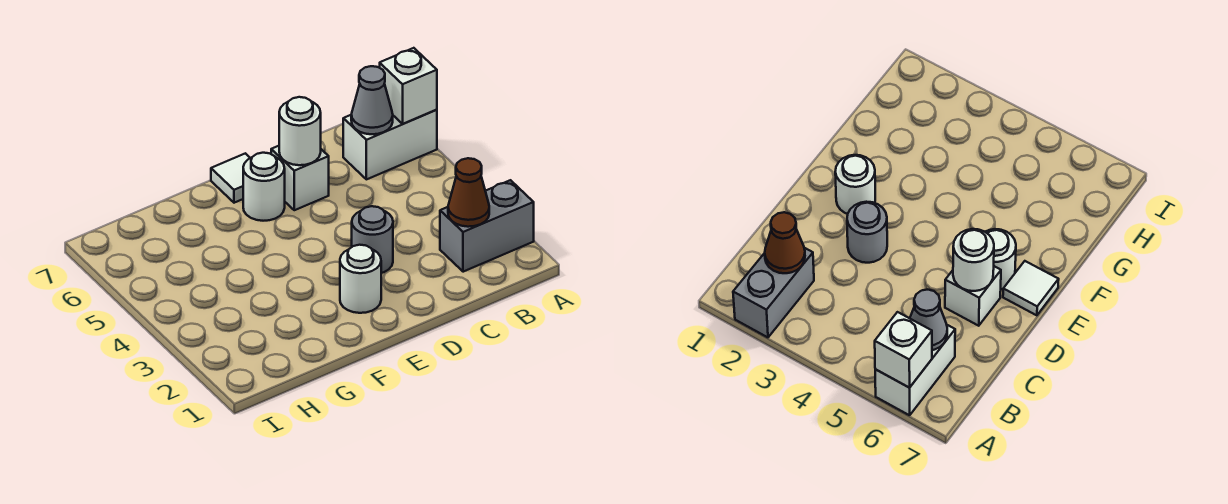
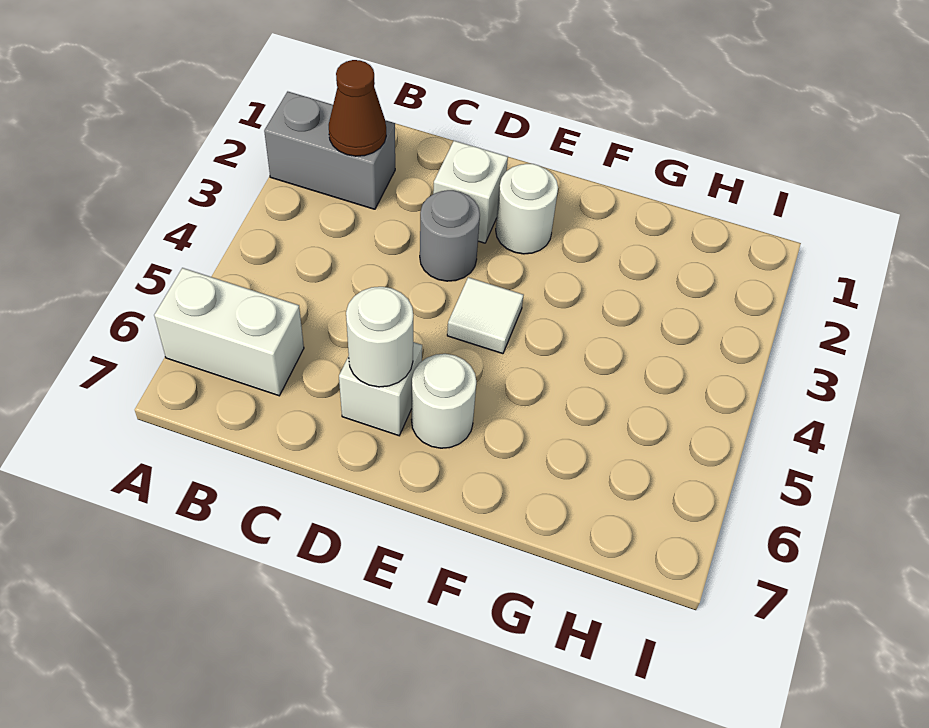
white brick A6 level 2 -> white brick D2 level 1
grey cone B6 level 2 -> none
white tile E7 level 1 -> white tile E4 level 1

